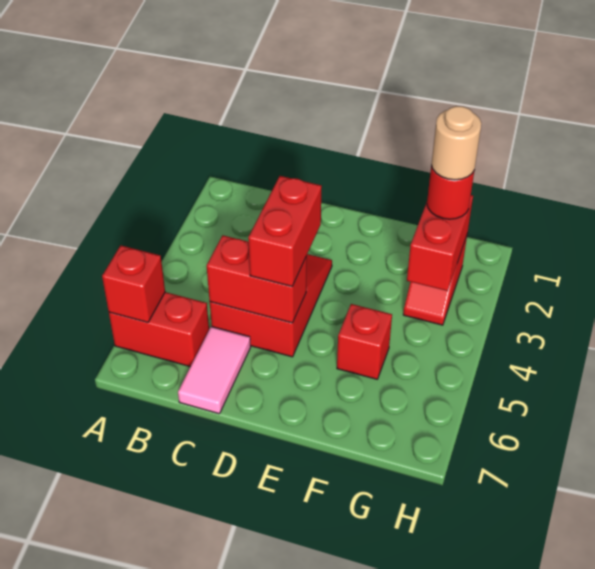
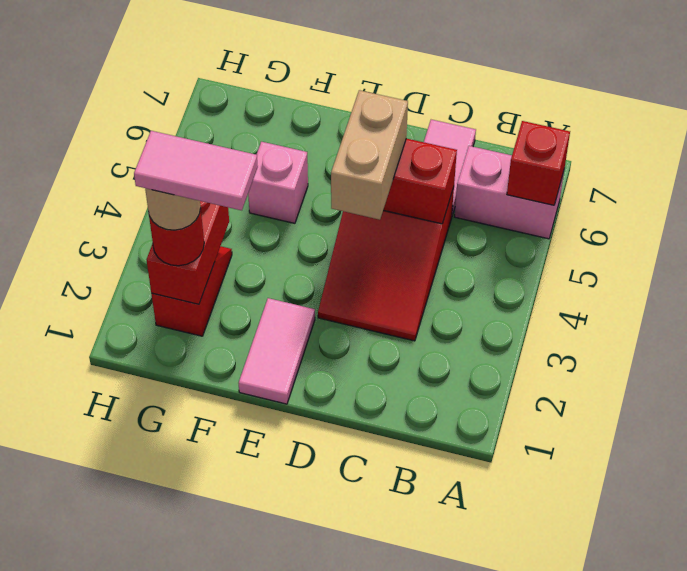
red brick A6:B6 level 1 -> pink brick A6:B6 level 1
red brick D4:D5 level 3 -> tan brick D4:D5 level 3
none -> pink tile E1:E2 level 1
none -> pink tile F2:G2 level 5
red brick F5 level 1 -> pink brick F5 level 1

